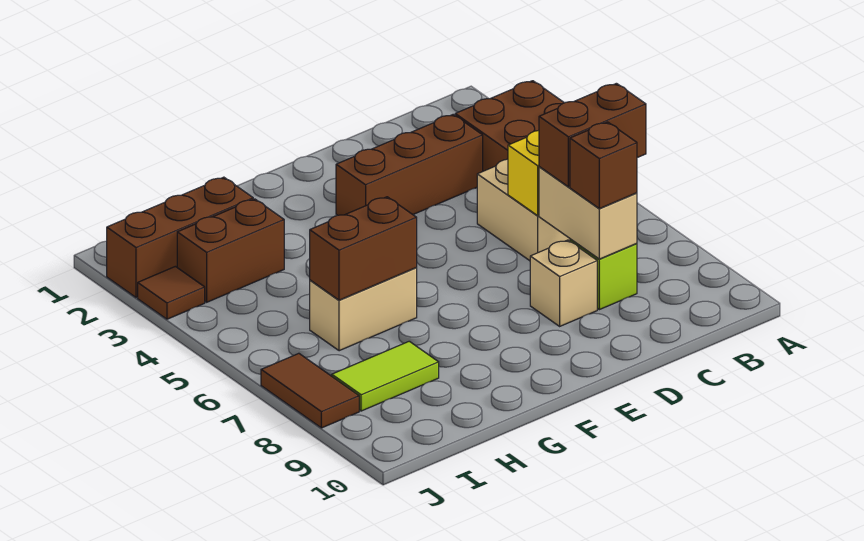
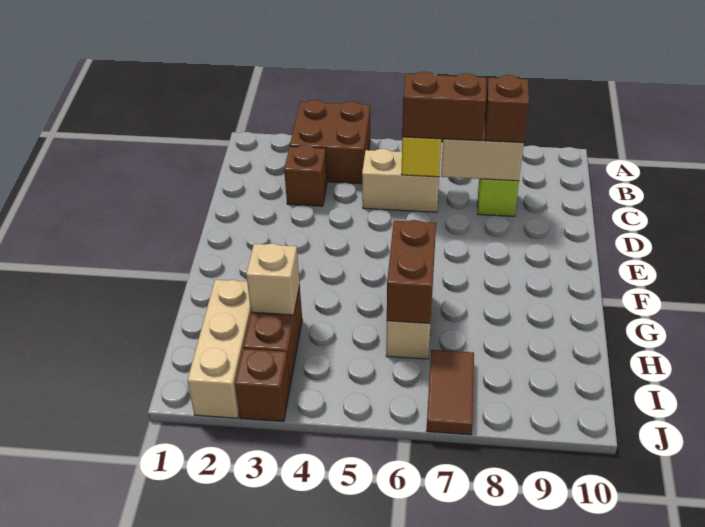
brown brick B7:C7 level 3 -> brown brick C6:C7 level 3
brown brick C3:E3 level 1 -> brown brick C3 level 1
tan brick D8 level 1 -> tan brick H3 level 2
brown brick H2:J2 level 1 -> tan brick H2:J2 level 1
lime tile H8:I8 level 1 -> none
brown tile J3 level 1 -> brown brick J3 level 1
brown tile J7:J8 level 1 -> brown tile I7:J7 level 1

